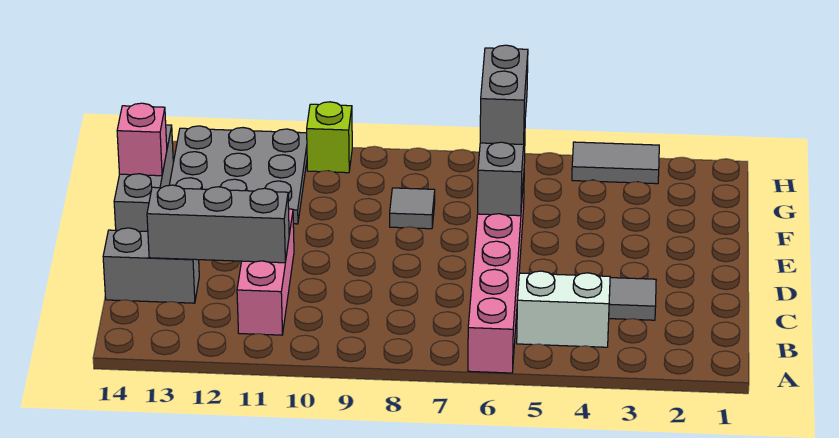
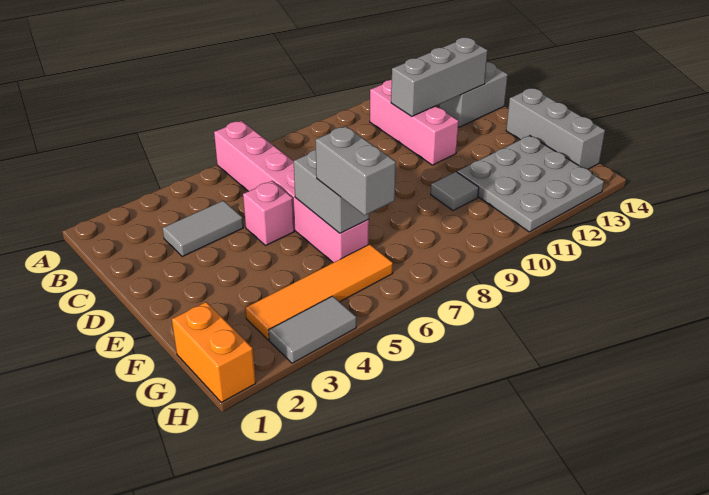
white brick B4:B5 level 1 -> none
grey tile F8 level 1 -> grey tile F10 level 1
pink brick F14 level 2 -> pink brick D5 level 1
none -> orange brick G1:H1 level 1
none -> orange tile G3:G6 level 1
lime brick H10 level 1 -> none

